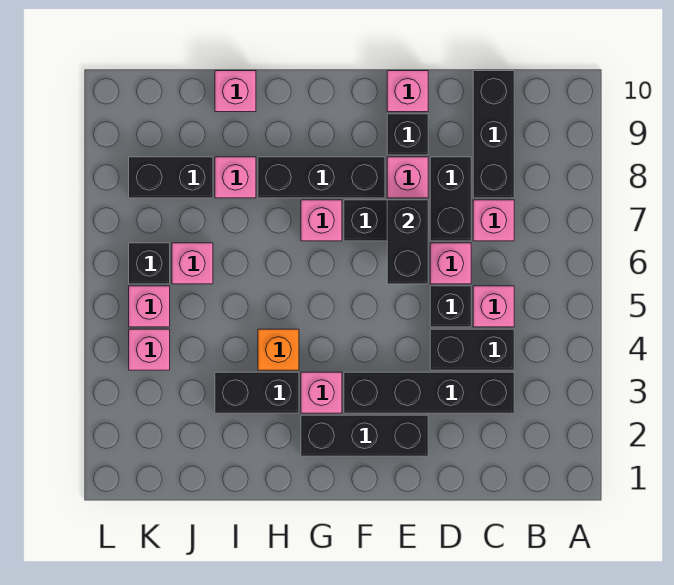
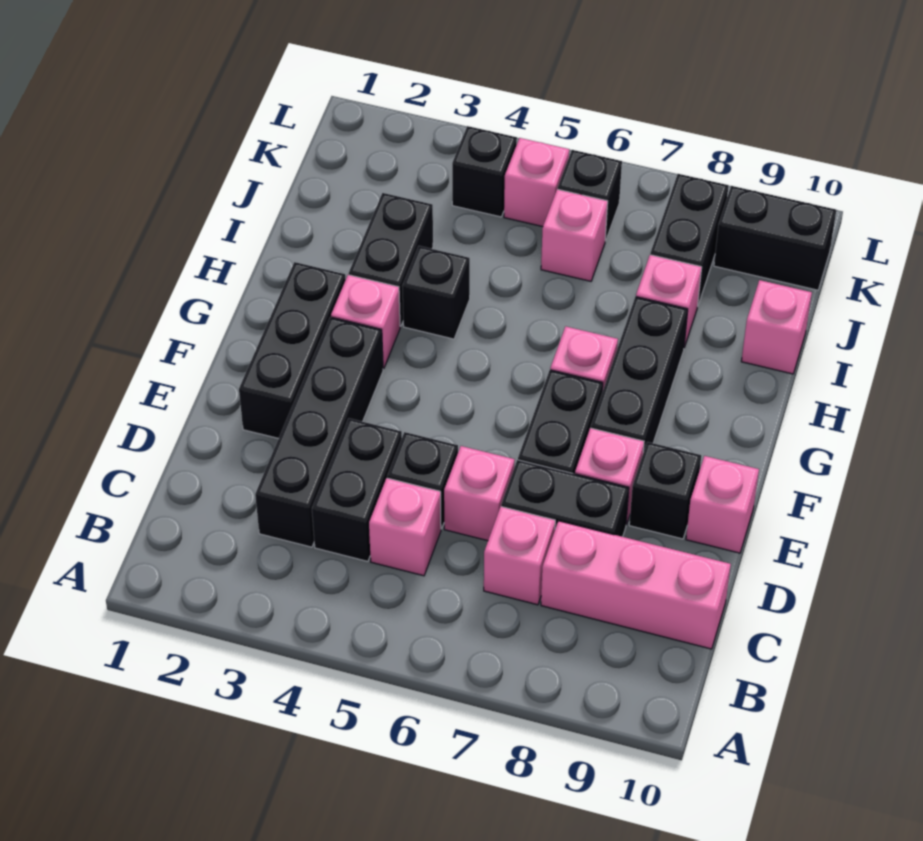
black brick C8:C10 level 1 -> pink brick C8:C10 level 1
black brick E6:E7 level 2 -> black brick K9:K10 level 1
orange brick H4 level 1 -> black brick H4 level 1
pink brick K4 level 1 -> black brick K4 level 1

